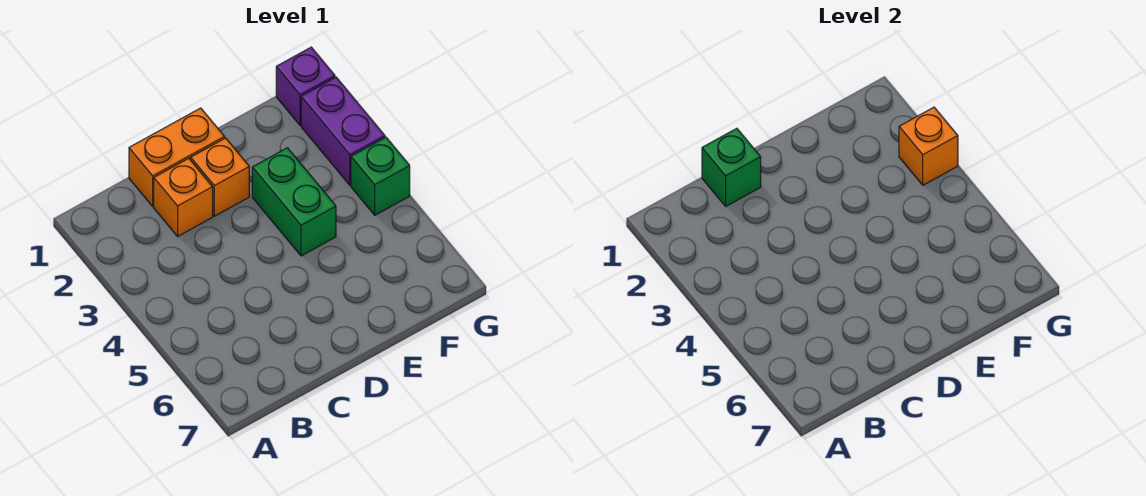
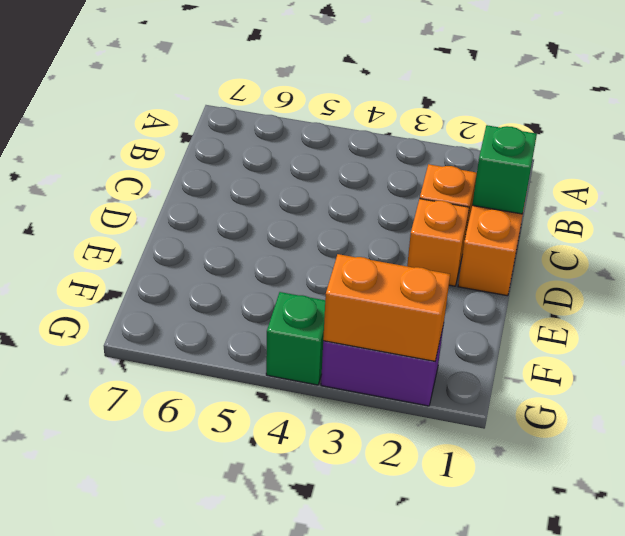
green brick E3:E4 level 1 -> none
purple brick G1 level 1 -> none
orange brick G3 level 2 -> orange brick G2:G3 level 2

